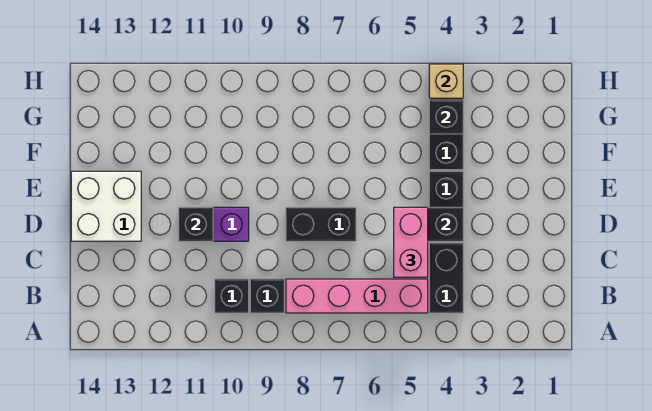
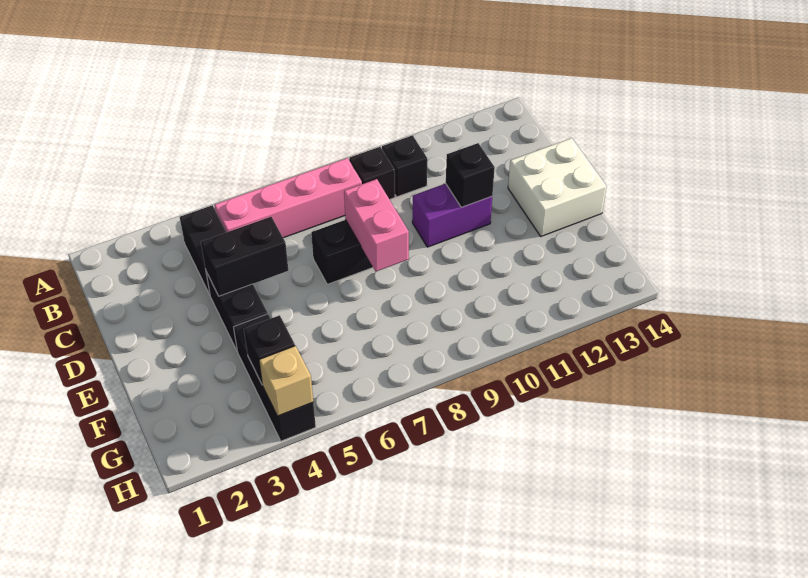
pink brick C5:D5 level 3 -> pink brick D8:E8 level 2

